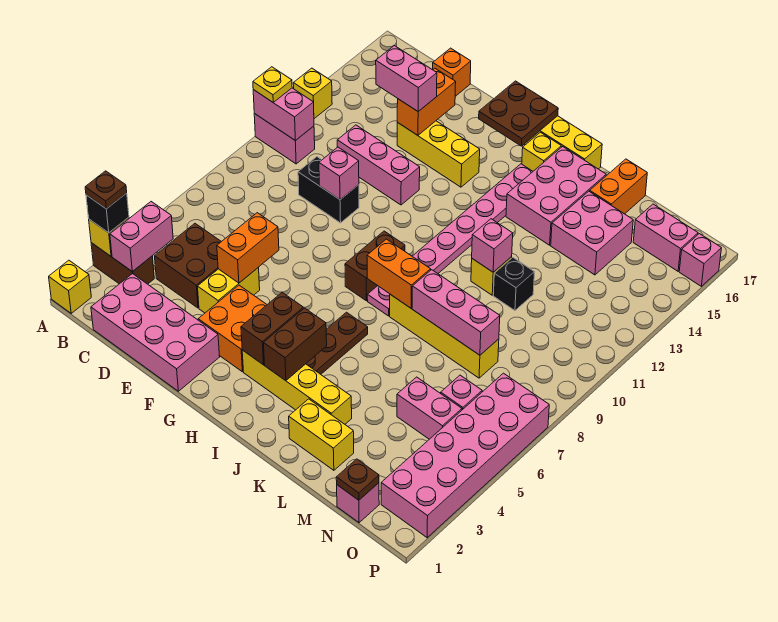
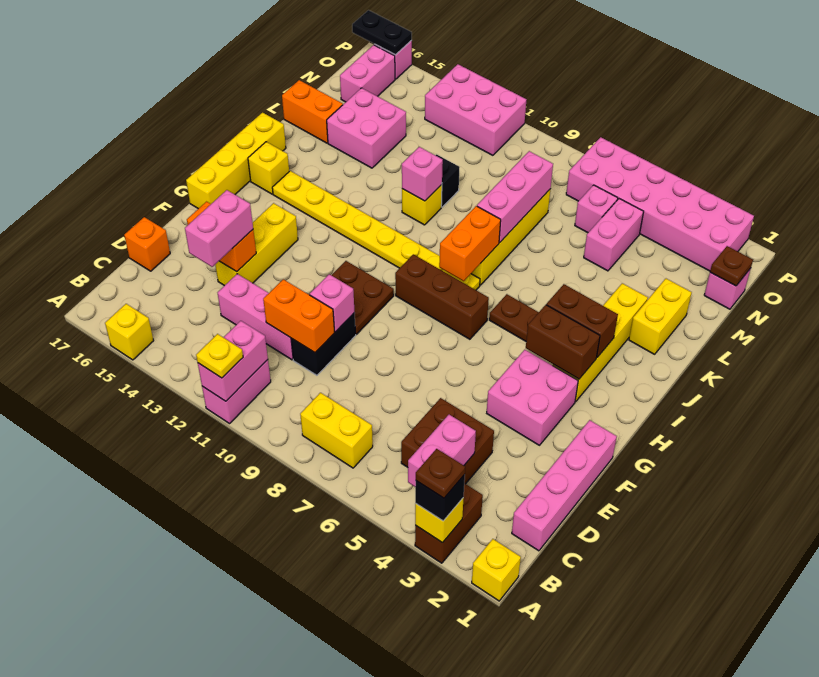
yellow brick A13 level 1 -> yellow brick A15 level 1
pink brick B3:B4 level 2 -> pink brick B4:C4 level 2
pink brick C1:F2 level 1 -> pink brick C1:F1 level 1
pink brick D12:F12 level 1 -> pink brick D11:D13 level 1
yellow brick E4:E5 level 1 -> yellow brick B7:B8 level 1
orange brick E5:E6 level 2 -> orange brick D10:D11 level 2
orange brick F3:G4 level 1 -> pink brick F3:G4 level 1
brown plate G16:H17 level 2 -> brown plate F10:G11 level 1
brown brick H8:H9 level 1 -> brown brick H7:H9 level 1
pink plate I8:I15 level 1 -> yellow plate I8:I15 level 1
pink brick J14:K16 level 1 -> pink brick O11:P13 level 1
none -> black plate P16:P17 level 2

